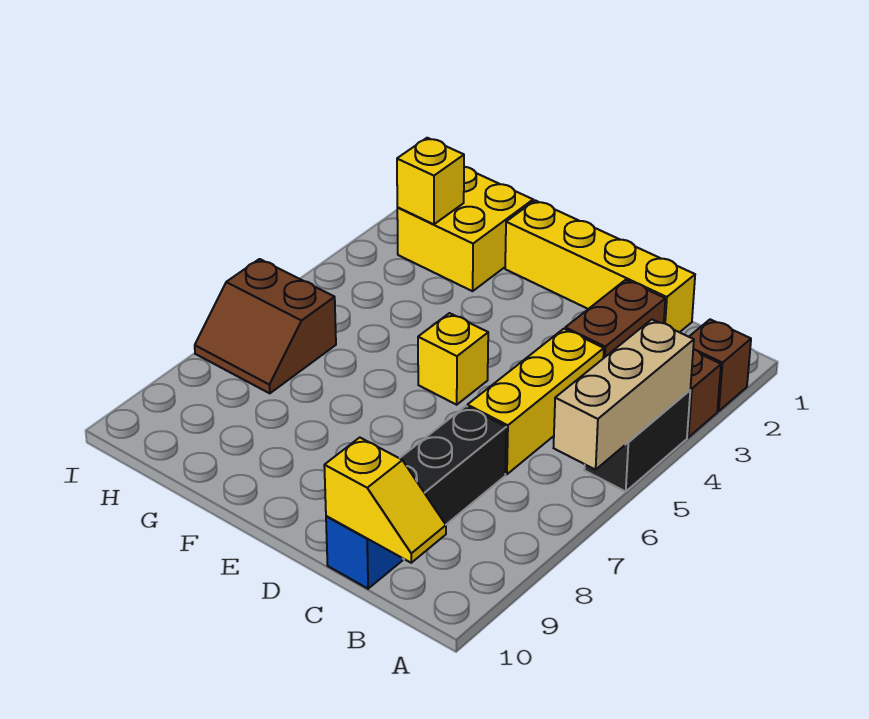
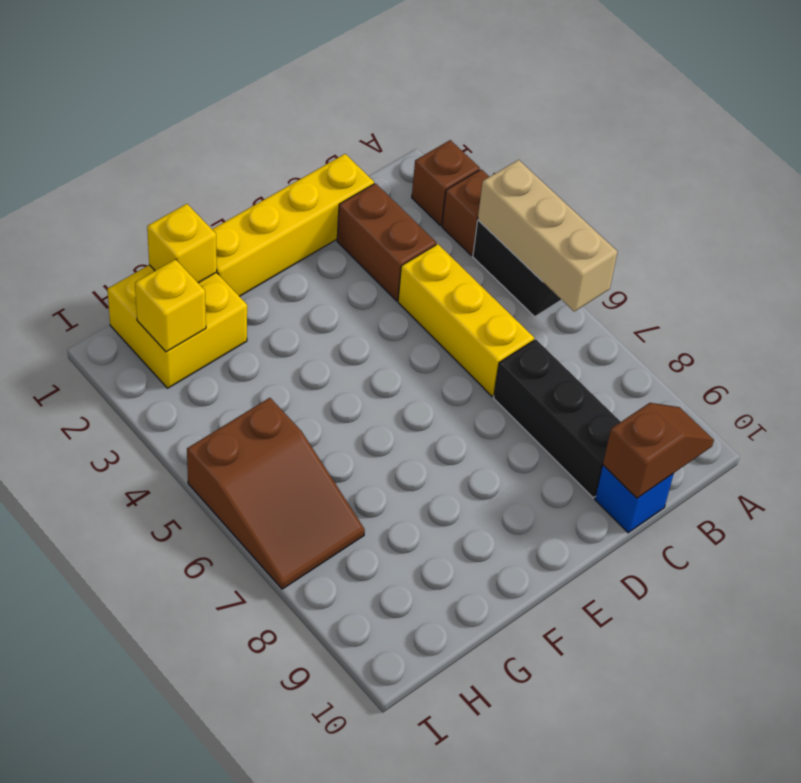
yellow slope B10:C10 level 2 top C -> brown slope B10:C10 level 2 top C
yellow brick E5 level 1 -> yellow brick G1 level 2
brown slope H6:I7 level 1 top 6 -> brown slope H5:I7 level 1 top 5

